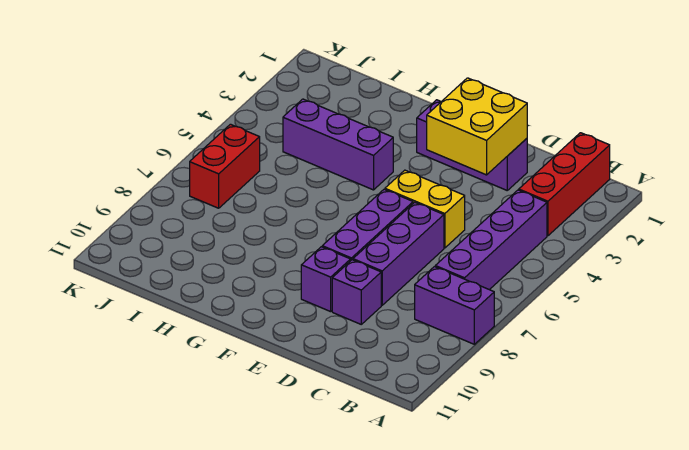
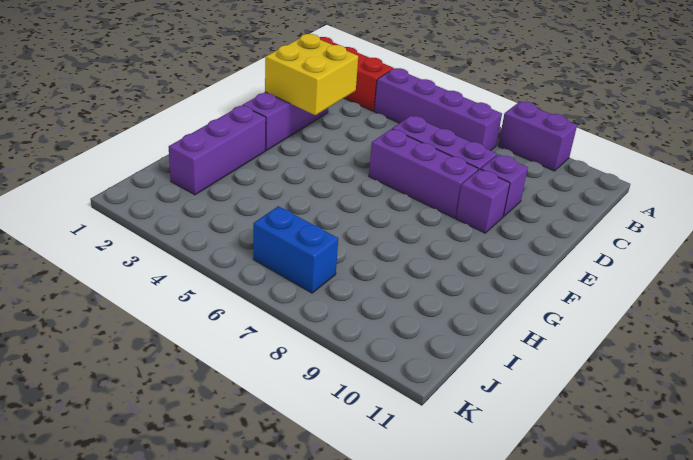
purple brick A8:B8 level 1 -> purple brick A8:A9 level 1
yellow brick D5:E5 level 1 -> none
purple brick G4:I4 level 1 -> purple brick G2:I2 level 1
red brick J6:J7 level 1 -> blue brick J6:J7 level 1

